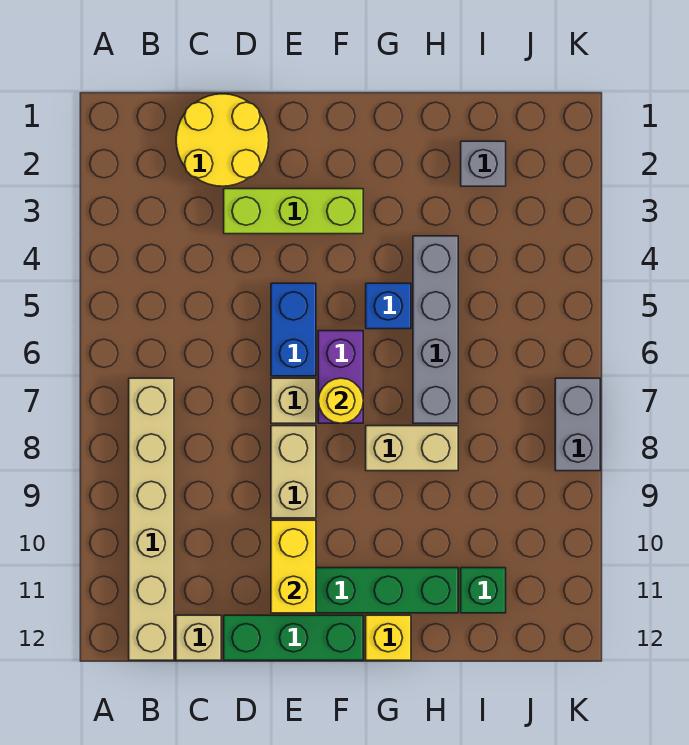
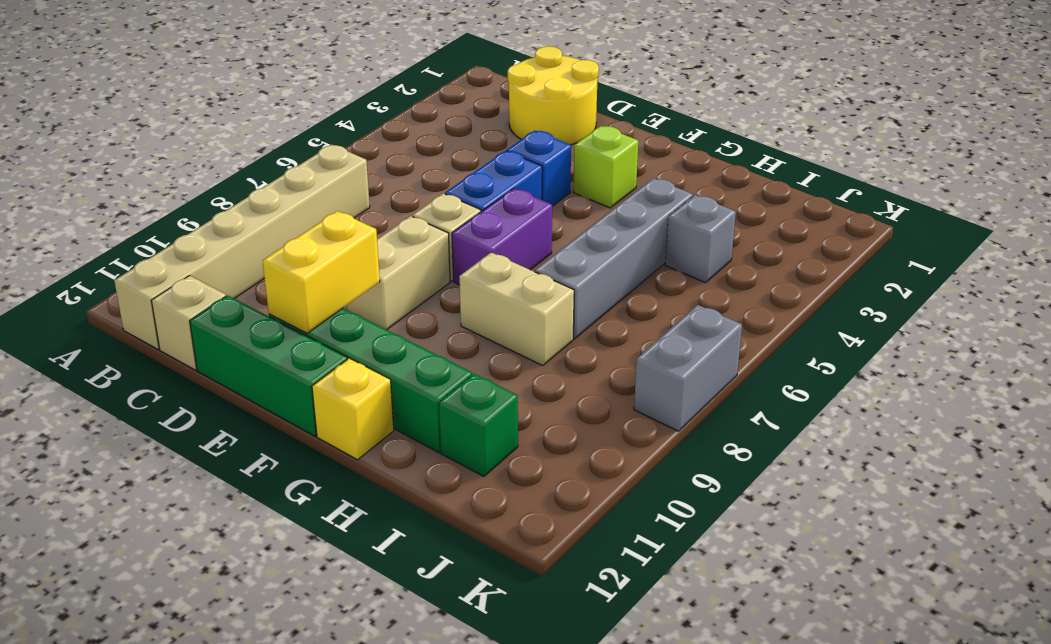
lime brick D3:F3 level 1 -> lime brick F3 level 1
yellow round brick F7 level 2 -> none
blue brick G5 level 1 -> blue brick E4 level 1
grey brick I2 level 1 -> grey brick I4 level 1

